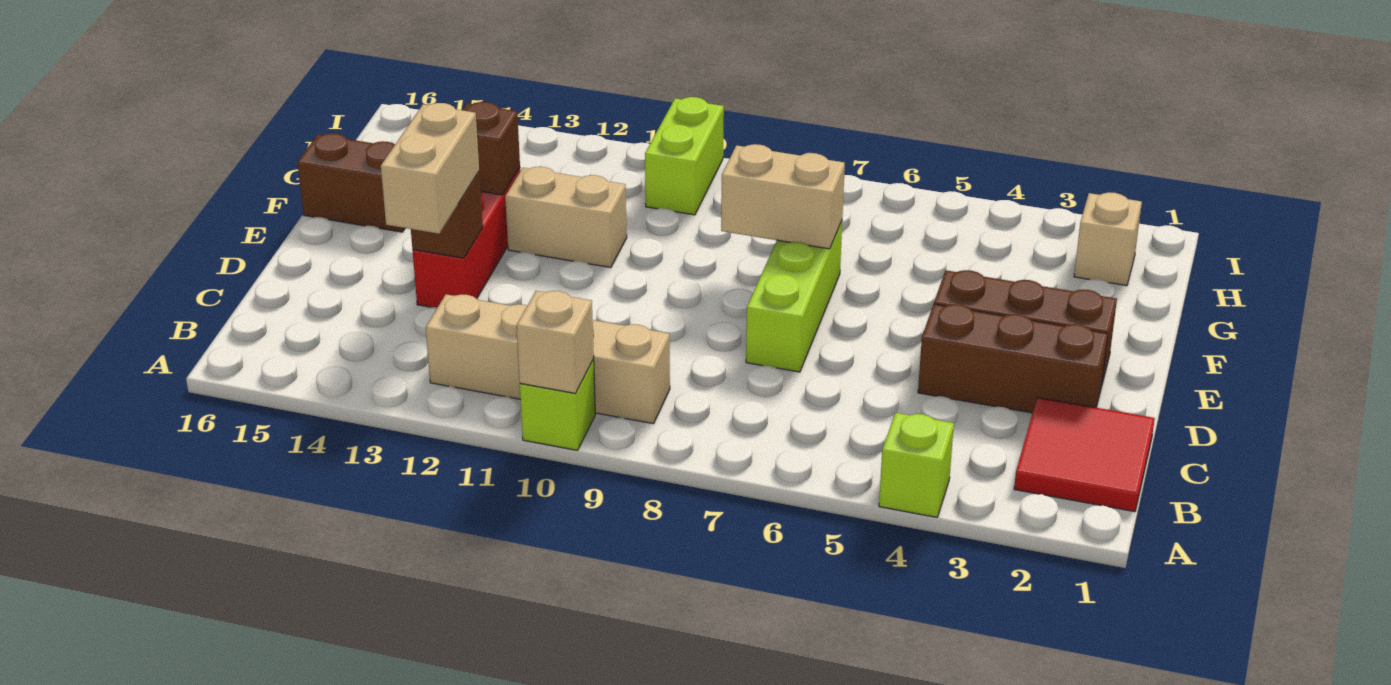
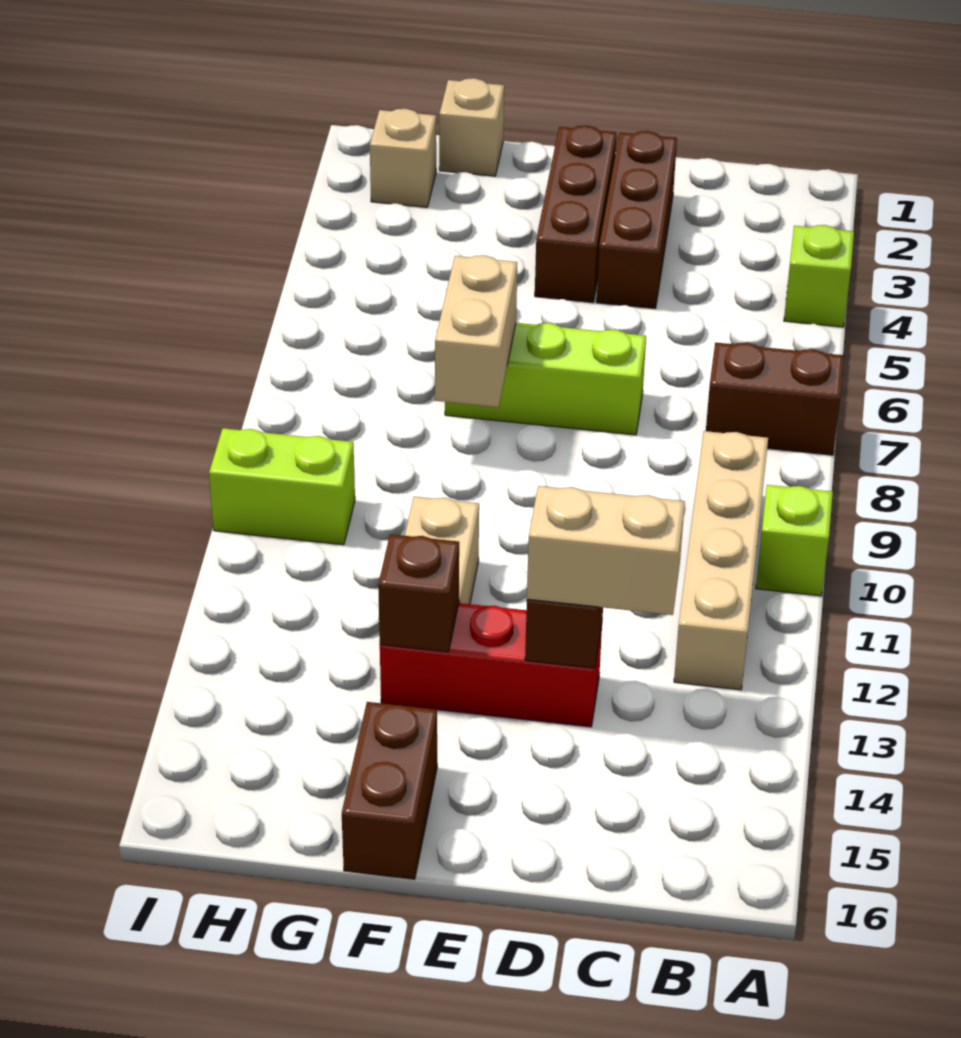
none -> brown brick A7:B7 level 1
tan brick A10 level 2 -> tan brick G1 level 1
red tile B1:C2 level 1 -> none

